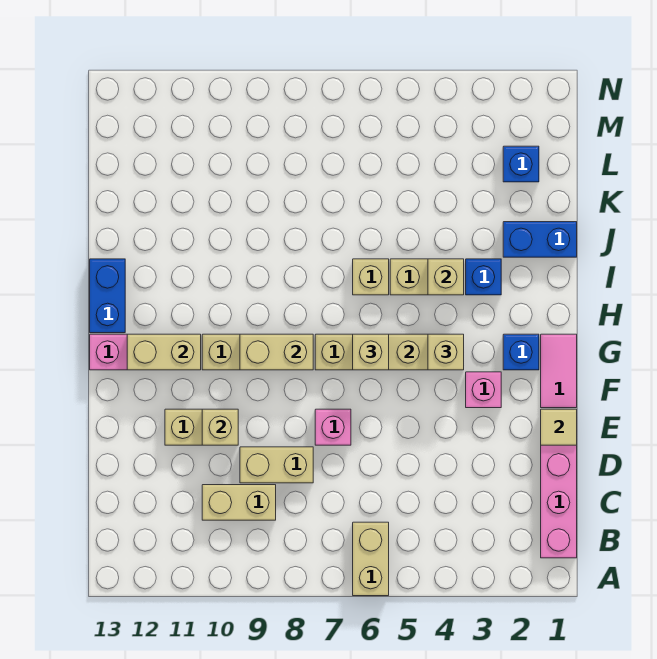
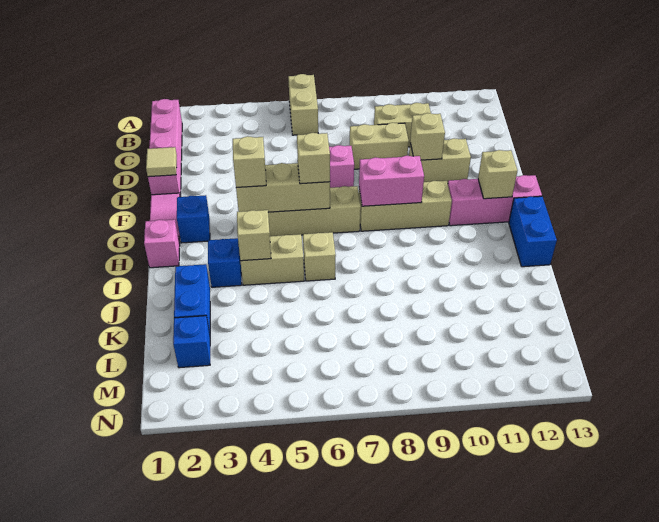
pink brick F3 level 1 -> pink brick H1 level 1
tan brick G8:G9 level 2 -> pink brick G8:G9 level 2
tan brick G11:G12 level 2 -> tan brick G12 level 2
blue brick J1:J2 level 1 -> blue brick J2:K2 level 1

